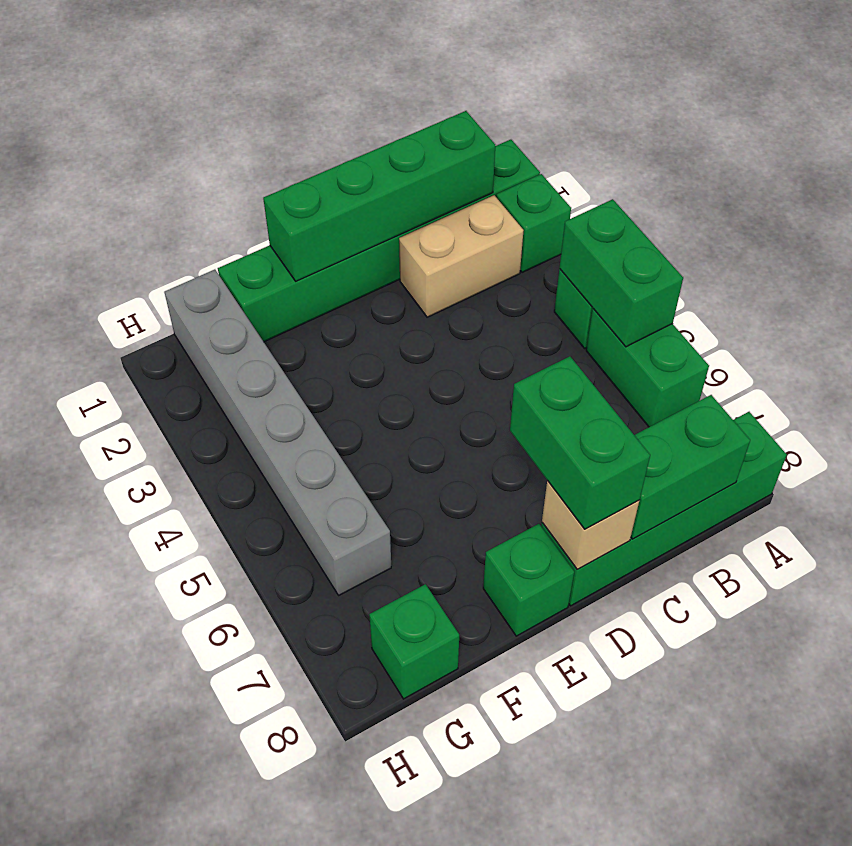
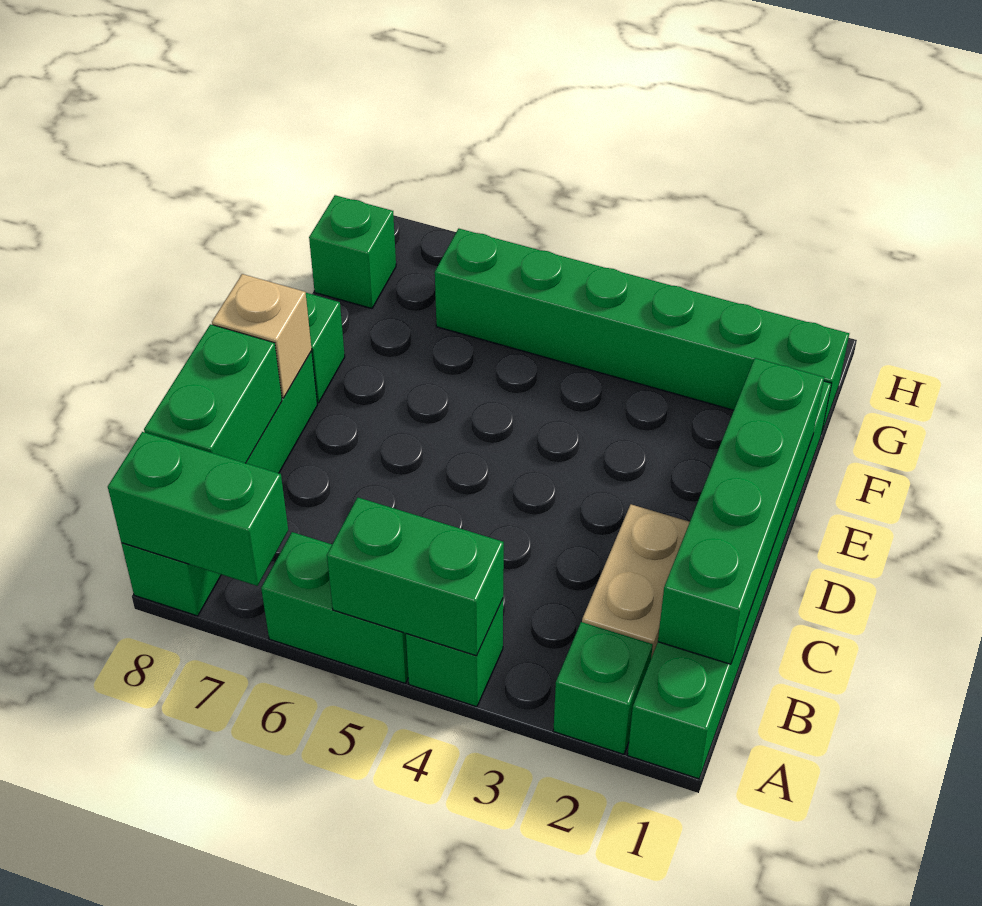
green brick D7:D8 level 3 -> green brick A7:A8 level 2
grey brick G1:G6 level 1 -> green brick G1:G6 level 1

